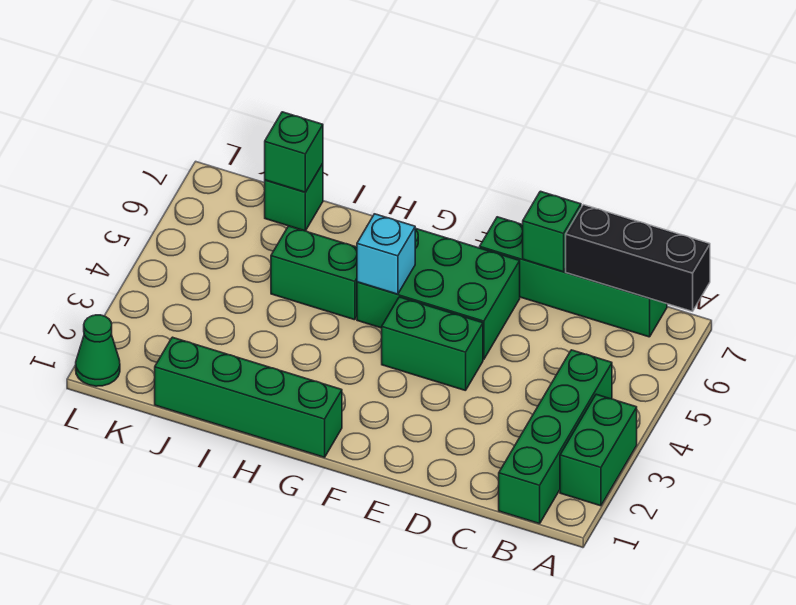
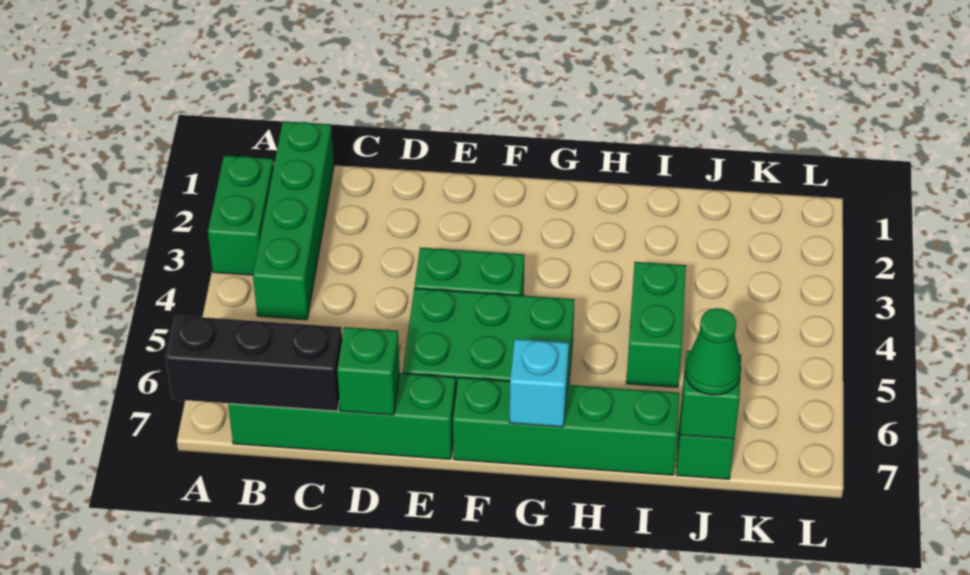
green brick G1:J1 level 1 -> green brick F7:I7 level 1
cyan brick G5 level 2 -> cyan brick G7 level 2
green brick H5:I5 level 1 -> green brick I4:I5 level 1
green cone L1 level 1 -> green cone J7 level 3

